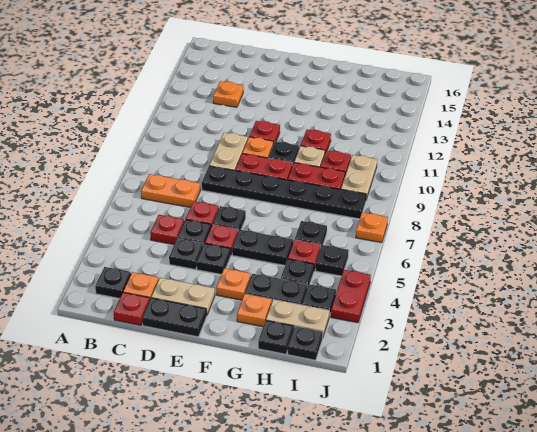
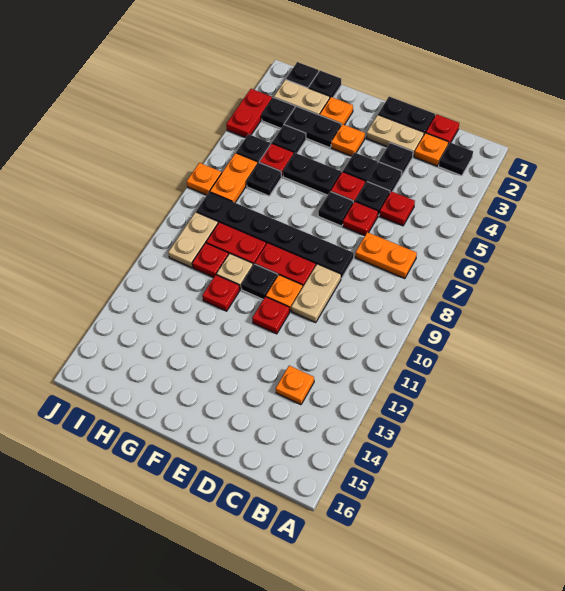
none -> black plate D3 level 1
none -> orange plate I6:I7 level 1

